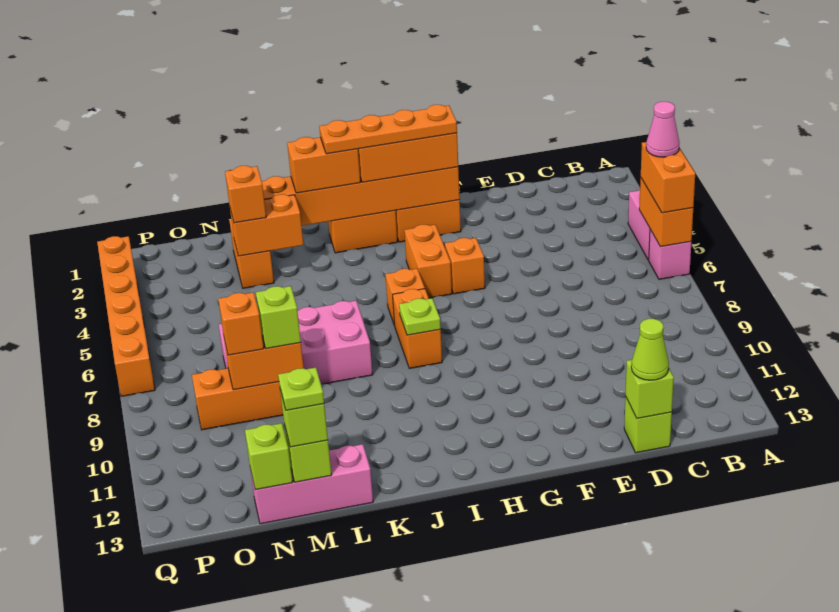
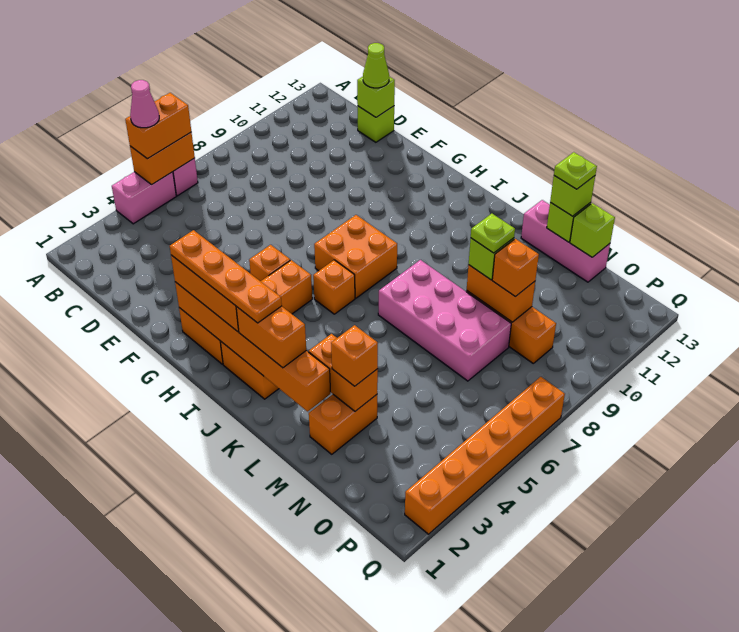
orange brick I7:I8 level 1 -> orange brick H7:I8 level 1
lime plate I8 level 2 -> lime plate M9 level 4

